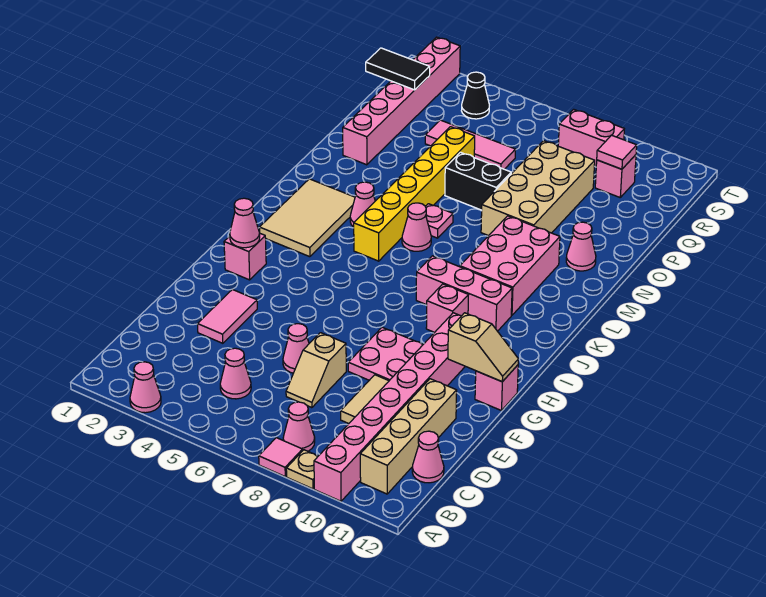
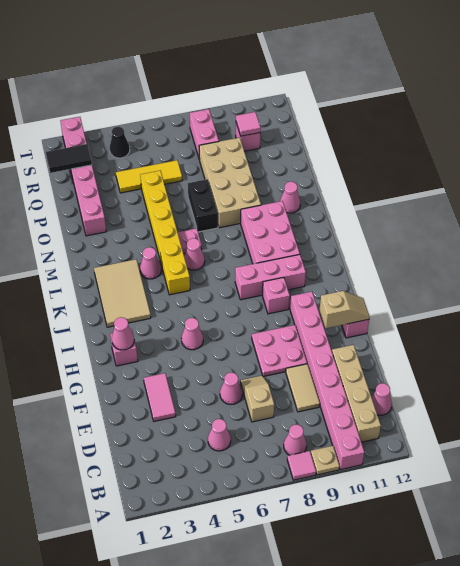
pink cone A3 level 1 -> pink cone H5 level 1
tan slope D7:E7 level 1 top E -> tan slope D7:E7 level 1 top D
black brick O6:O7 level 1 -> black brick N7:O7 level 1
pink tile Q4:Q6 level 1 -> yellow tile Q4:Q6 level 1
pink brick S8:S9 level 1 -> pink brick R8:S8 level 1

